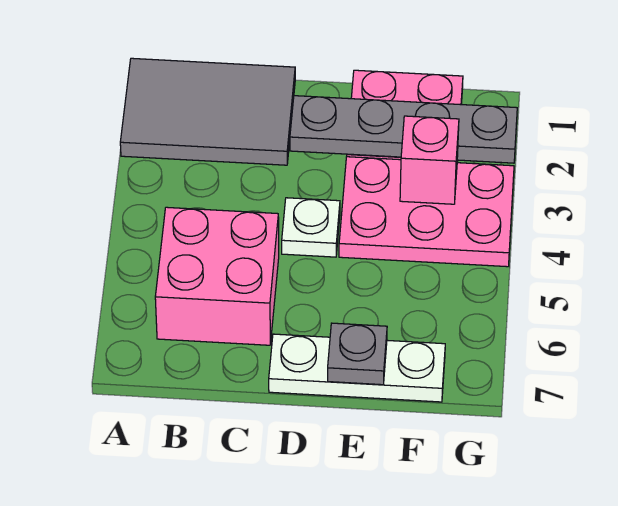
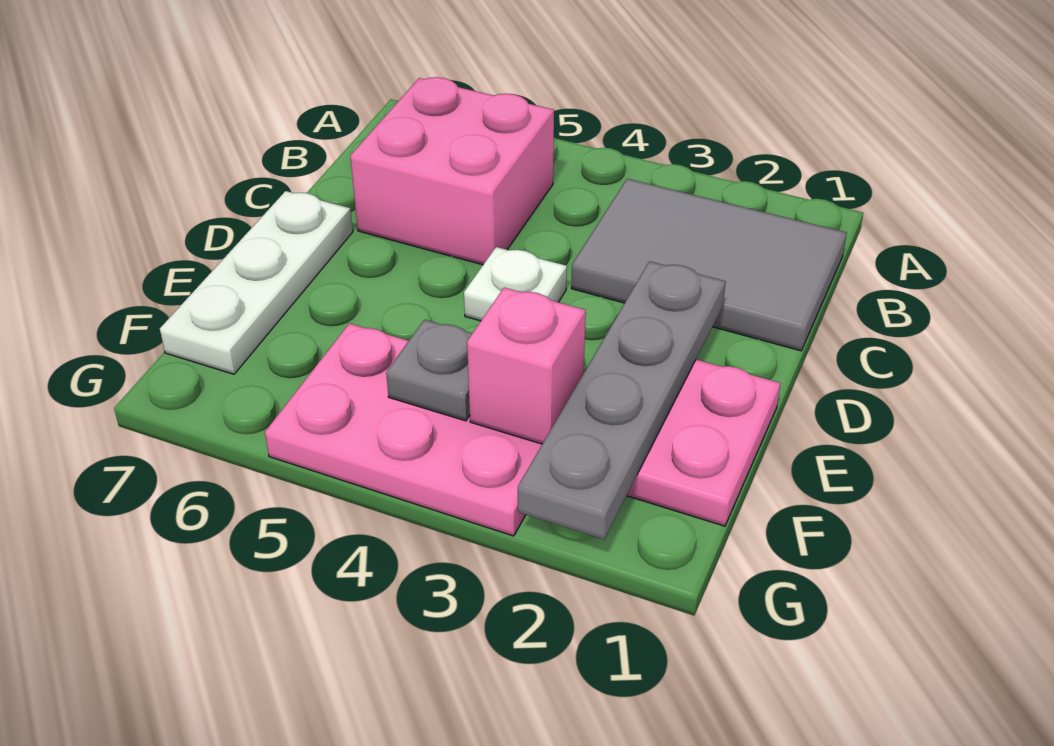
grey tile A1:C2 level 1 -> grey tile B1:C3 level 1
pink plate E3:G4 level 1 -> pink plate F3:G5 level 1
grey plate E7 level 2 -> grey plate F4 level 2

